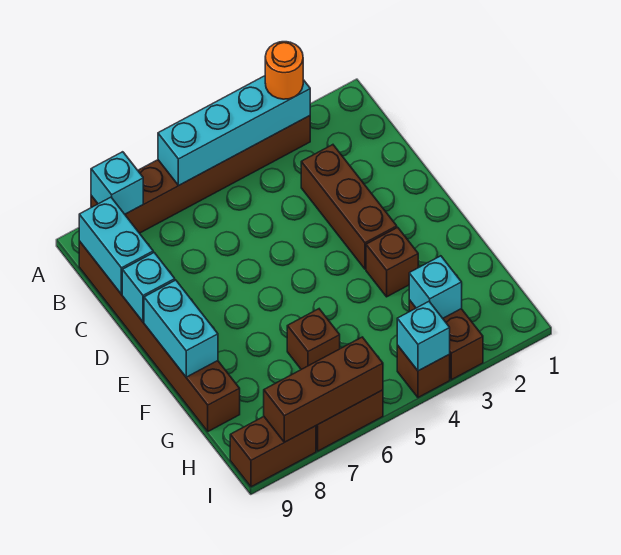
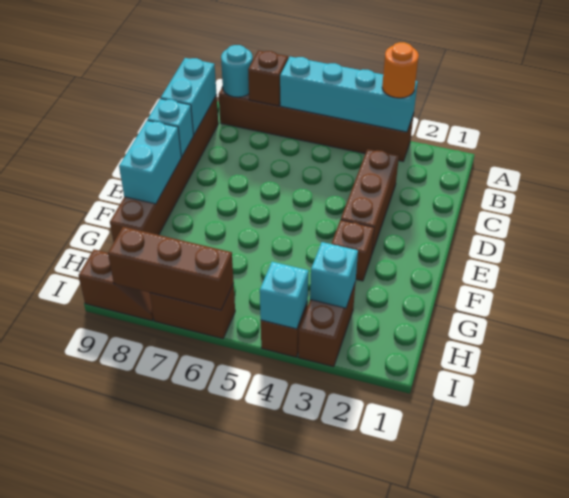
cyan brick A8 level 2 -> cyan round brick A8 level 2
brown brick G6 level 1 -> brown brick A7 level 2
brown brick I8:I9 level 1 -> brown slope I8:I9 level 1 top 9

